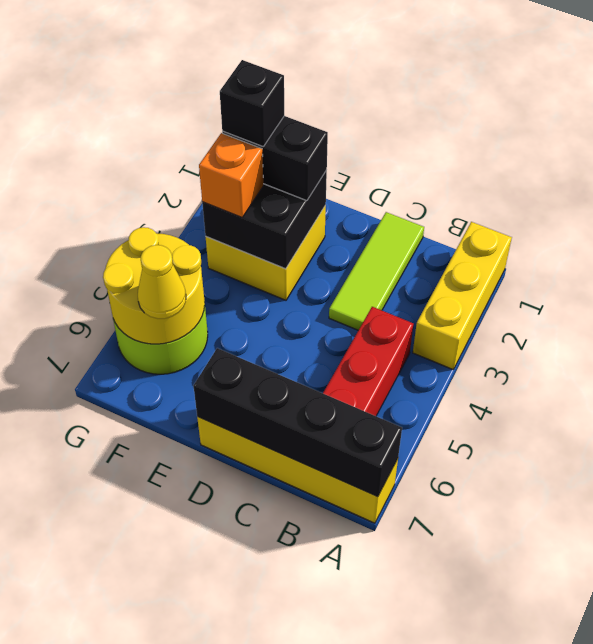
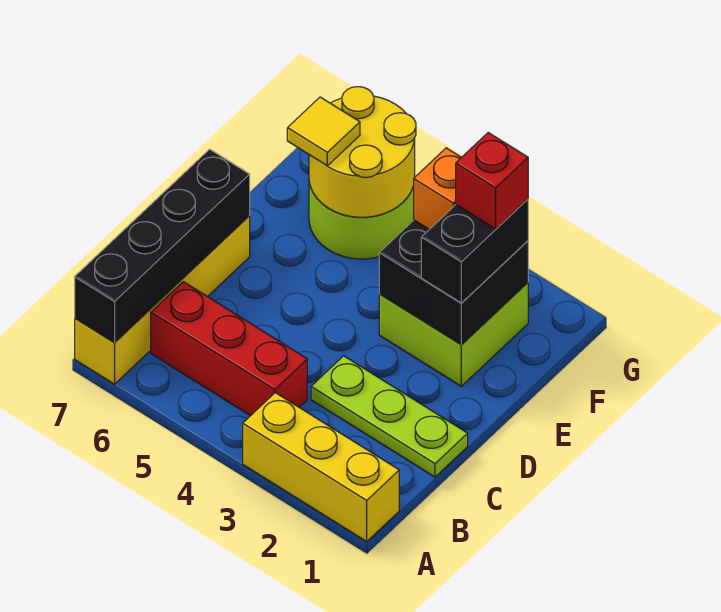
lime tile C1:C3 level 1 -> lime plate C1:C3 level 1
yellow brick E2:F3 level 1 -> lime brick E2:F3 level 1
black brick F2 level 4 -> red brick F2 level 4
yellow cone F6 level 3 -> yellow tile F6 level 3

